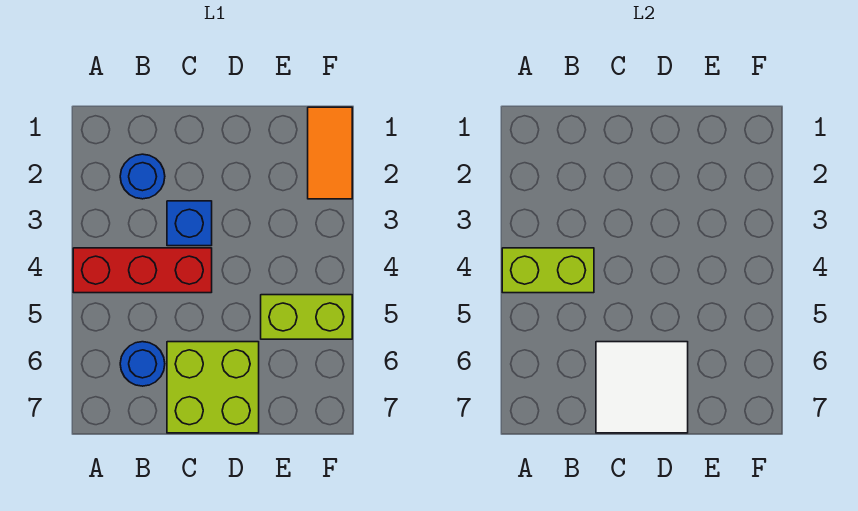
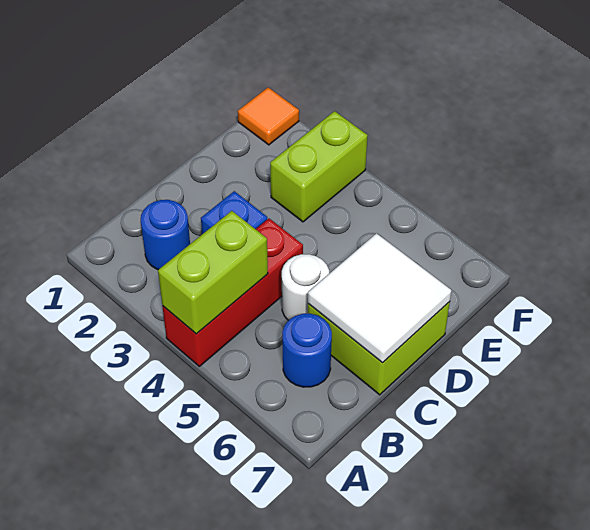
none -> white round brick C5 level 1
lime brick E5:F5 level 1 -> lime brick E3:F3 level 1
orange tile F1:F2 level 1 -> orange tile F1 level 1

